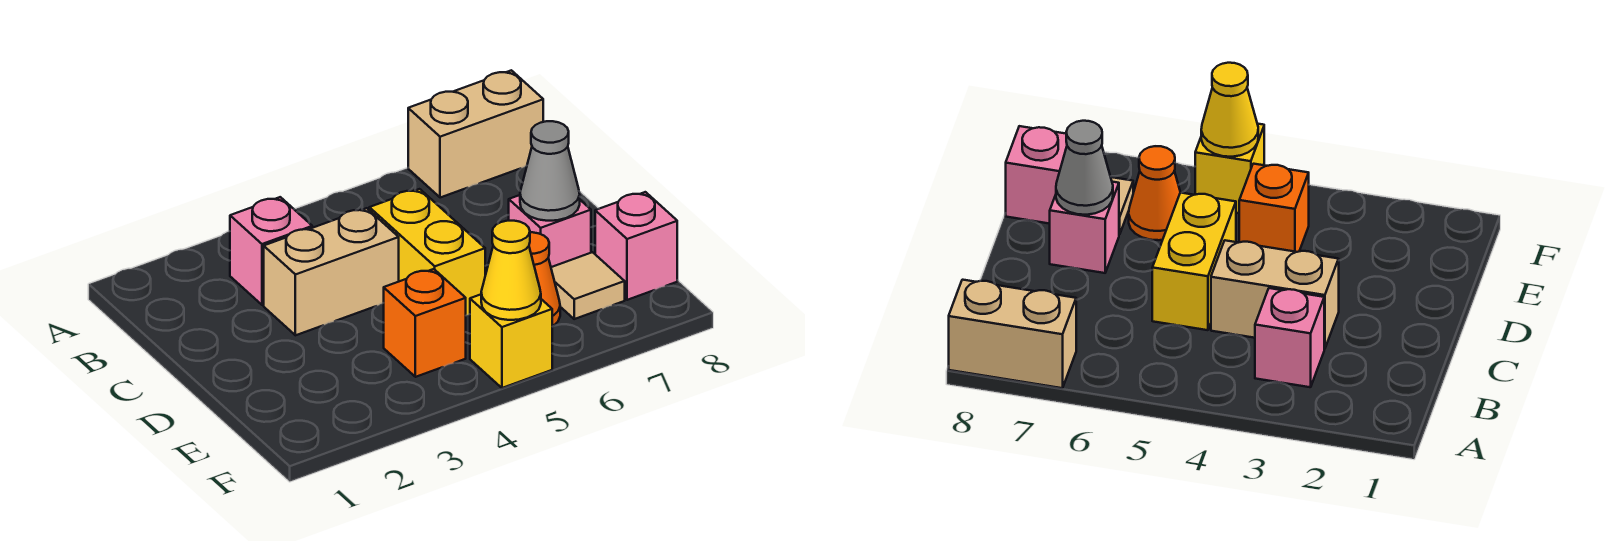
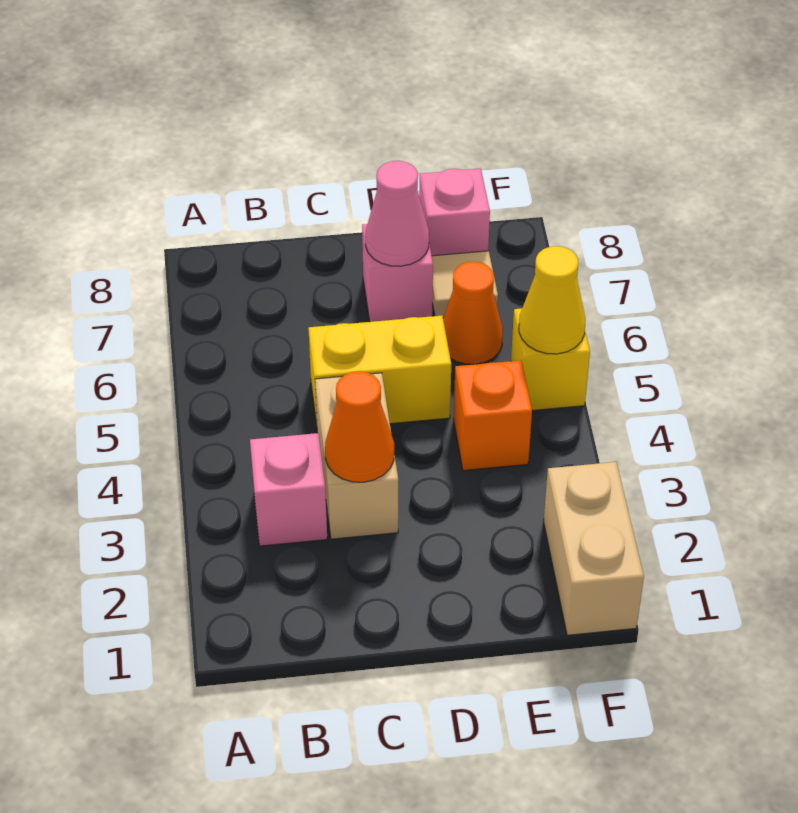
tan brick A7:A8 level 1 -> tan brick F1:F2 level 1
none -> orange cone C3 level 2
grey cone D7 level 2 -> pink cone D7 level 2

